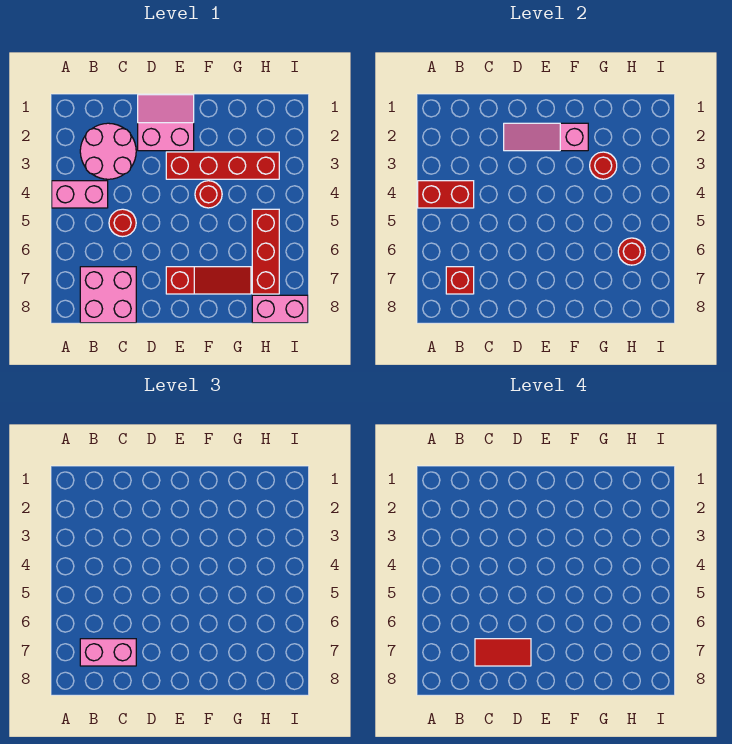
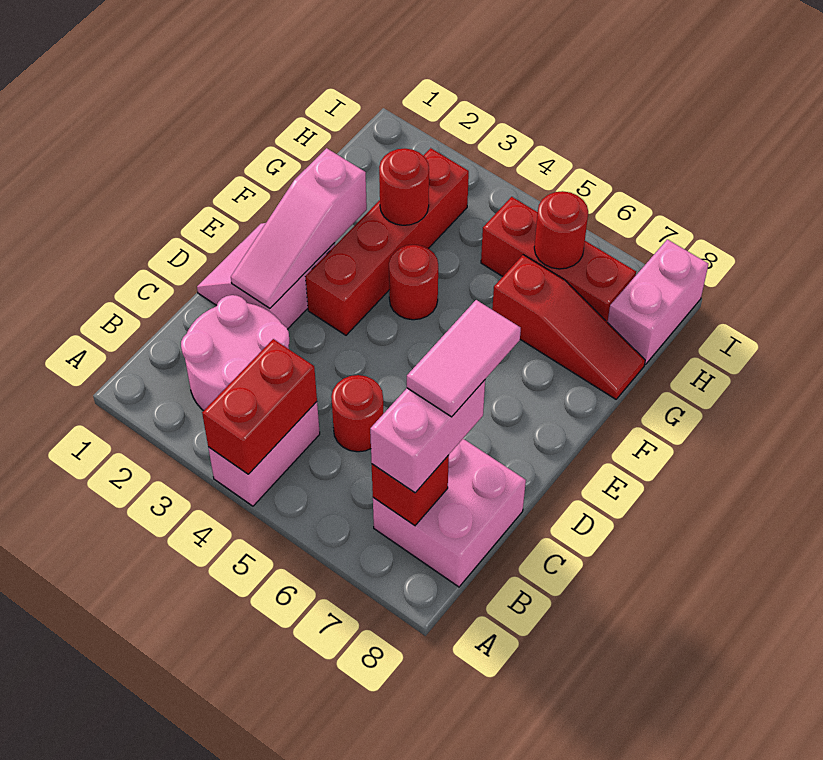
red tile C7:D7 level 4 -> pink tile C7:D7 level 4
red slope E7:G7 level 1 top E -> red slope G6:G8 level 1 top 6

